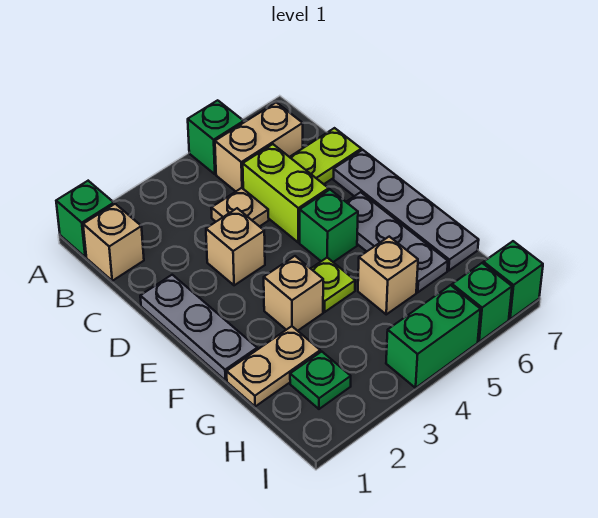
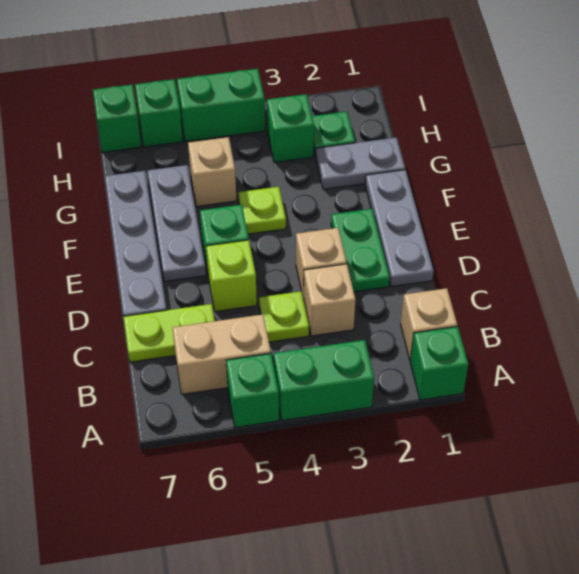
none -> green brick A3:A4 level 1
tan plate C4 level 1 -> lime plate C4 level 1
lime brick C5:D5 level 1 -> lime brick D5 level 1
none -> green plate D2:E2 level 1
tan brick F3 level 1 -> tan brick C3 level 1
tan plate G1:G2 level 1 -> grey plate G1:G2 level 1
none -> green brick H3 level 1

